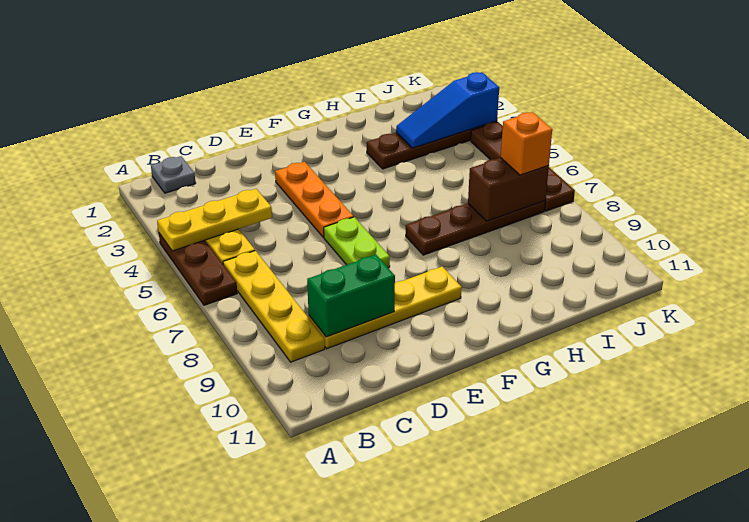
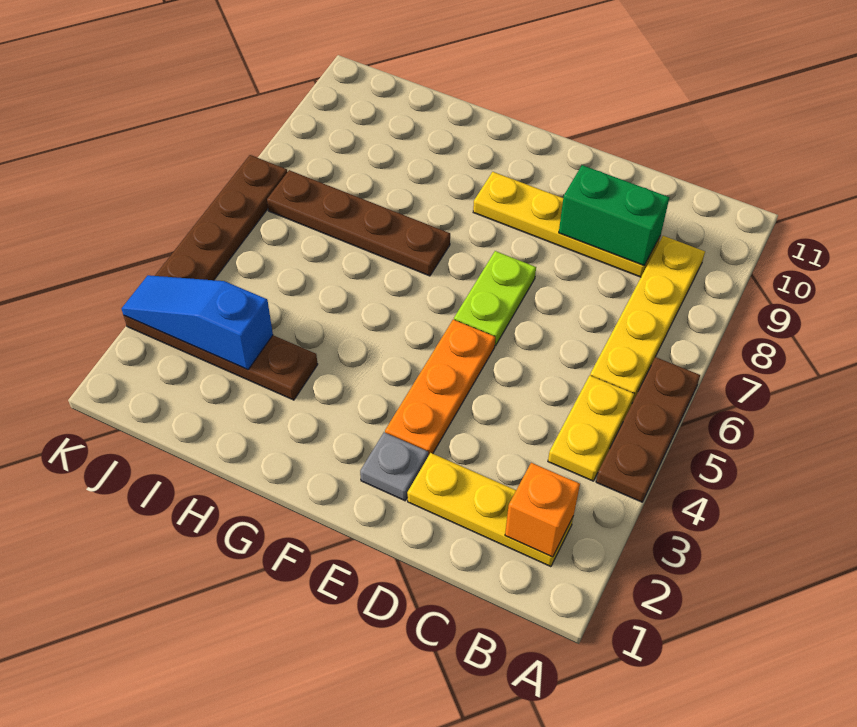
yellow plate A4:C4 level 2 -> yellow plate B2:D2 level 1
grey plate B1 level 1 -> grey plate E2 level 1
blue slope I3:K3 level 2 top K -> blue slope I3:K3 level 2 top I
brown brick I7:J7 level 2 -> none
orange brick J7 level 3 -> orange brick B2 level 2

